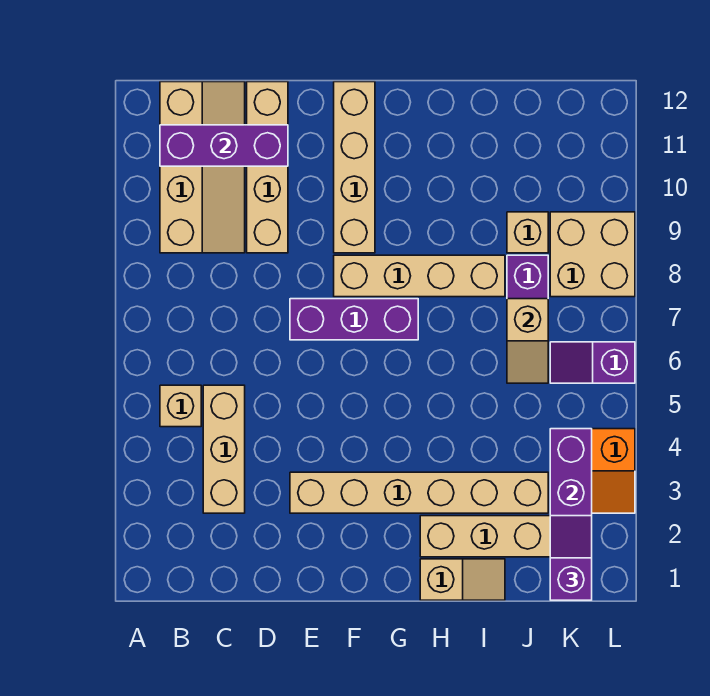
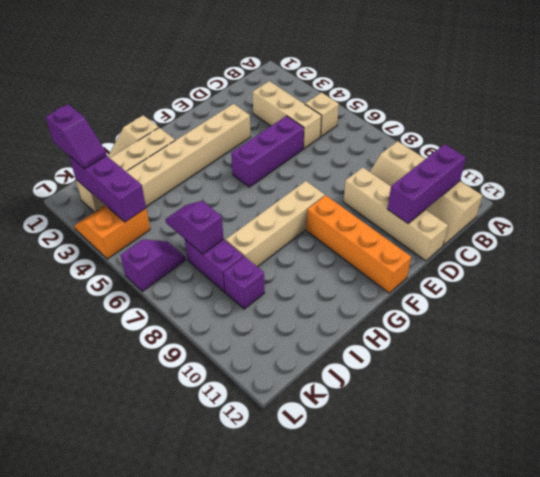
purple brick E7:G7 level 1 -> purple brick D5:F5 level 1
tan brick F9:F12 level 1 -> orange brick F9:F12 level 1
tan slope J6:J7 level 2 top 7 -> purple slope J6:J7 level 2 top 7
tan brick J9 level 1 -> purple brick J9 level 1
tan brick K8:L9 level 1 -> none

